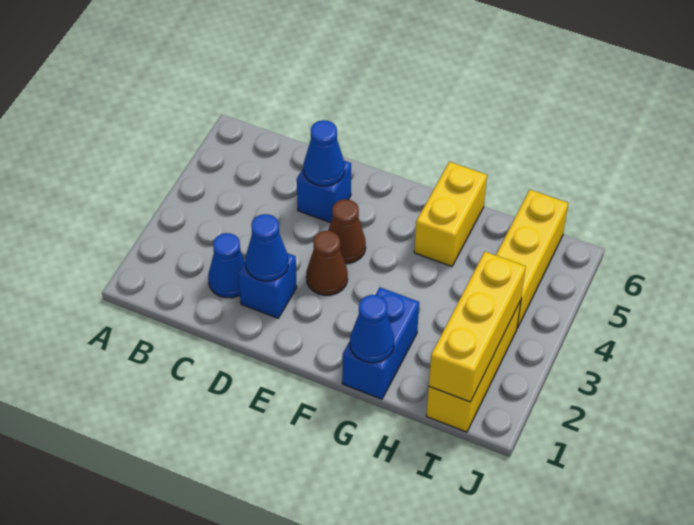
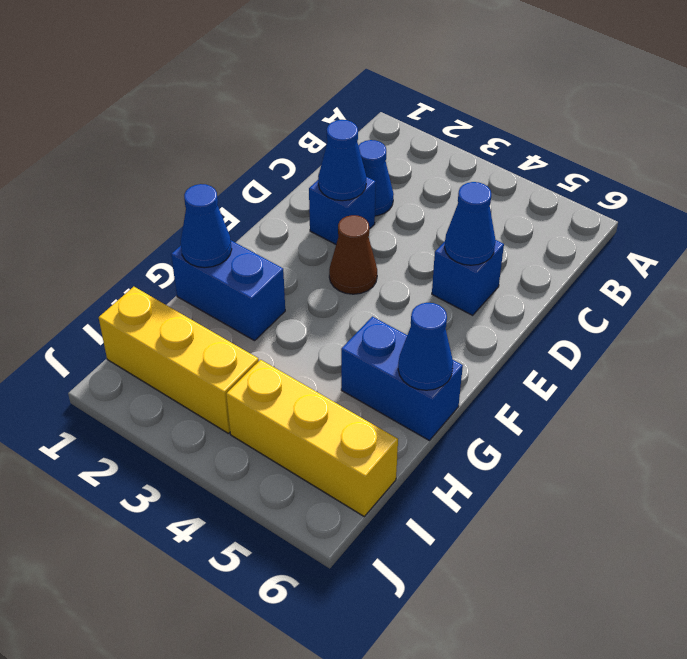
brown cone E4 level 1 -> none
yellow brick G5:G6 level 1 -> blue brick G5:G6 level 1
none -> blue cone G6 level 2
yellow brick I1:I3 level 2 -> none

